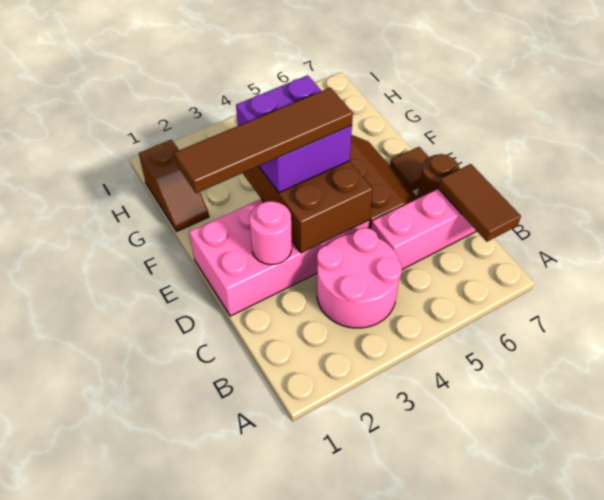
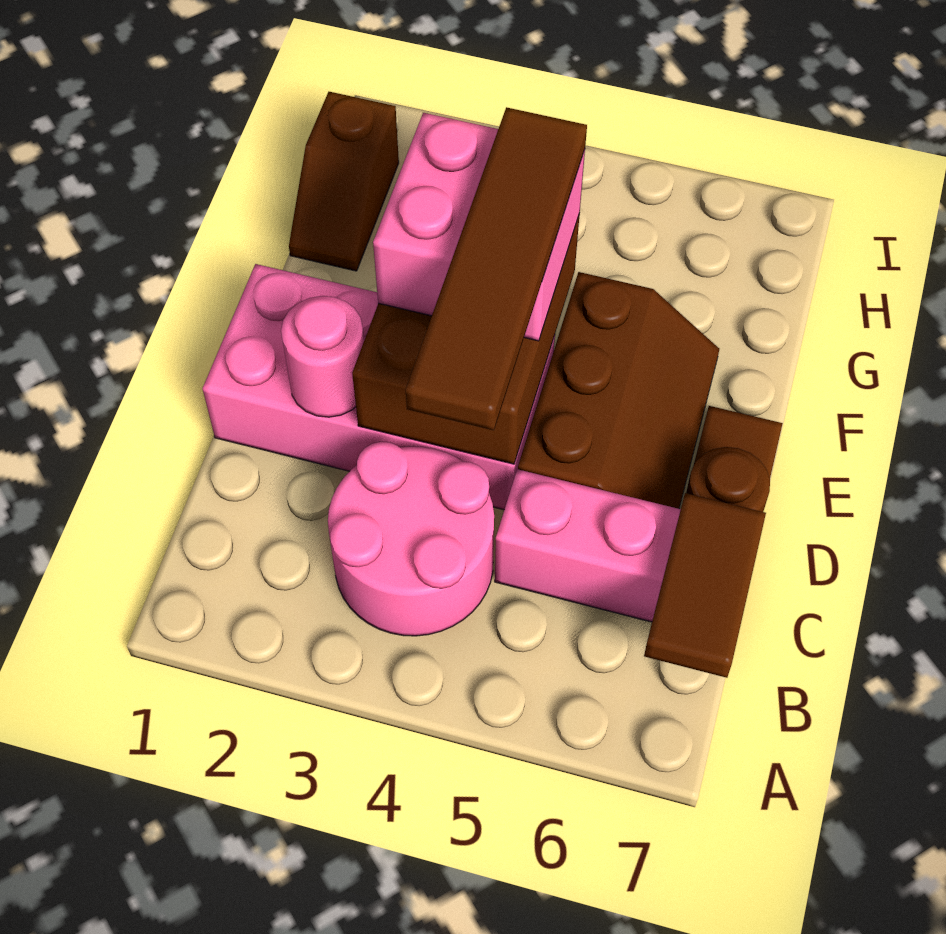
brown tile E1:E4 level 4 -> brown tile C4:F4 level 4
purple brick E3:F4 level 3 -> pink brick E3:F4 level 3

